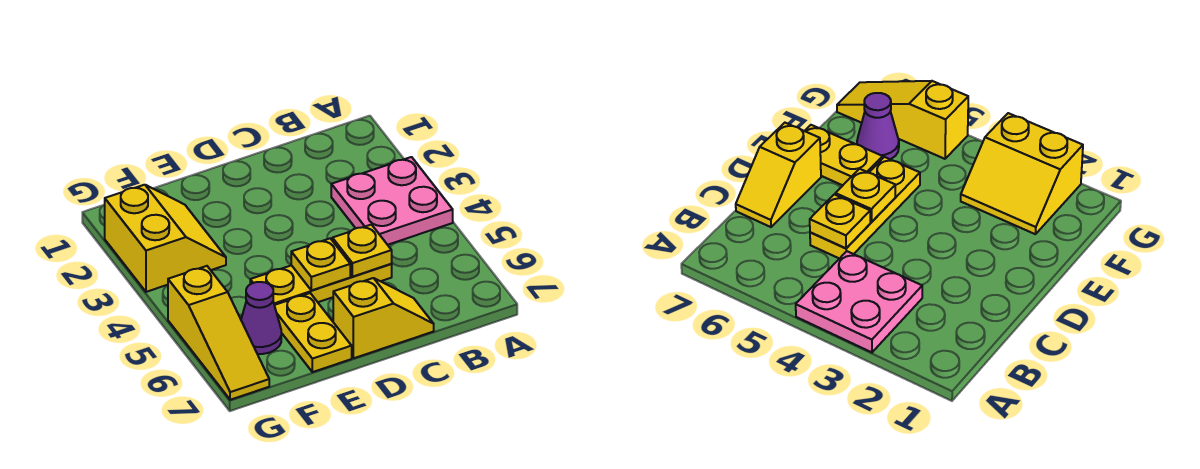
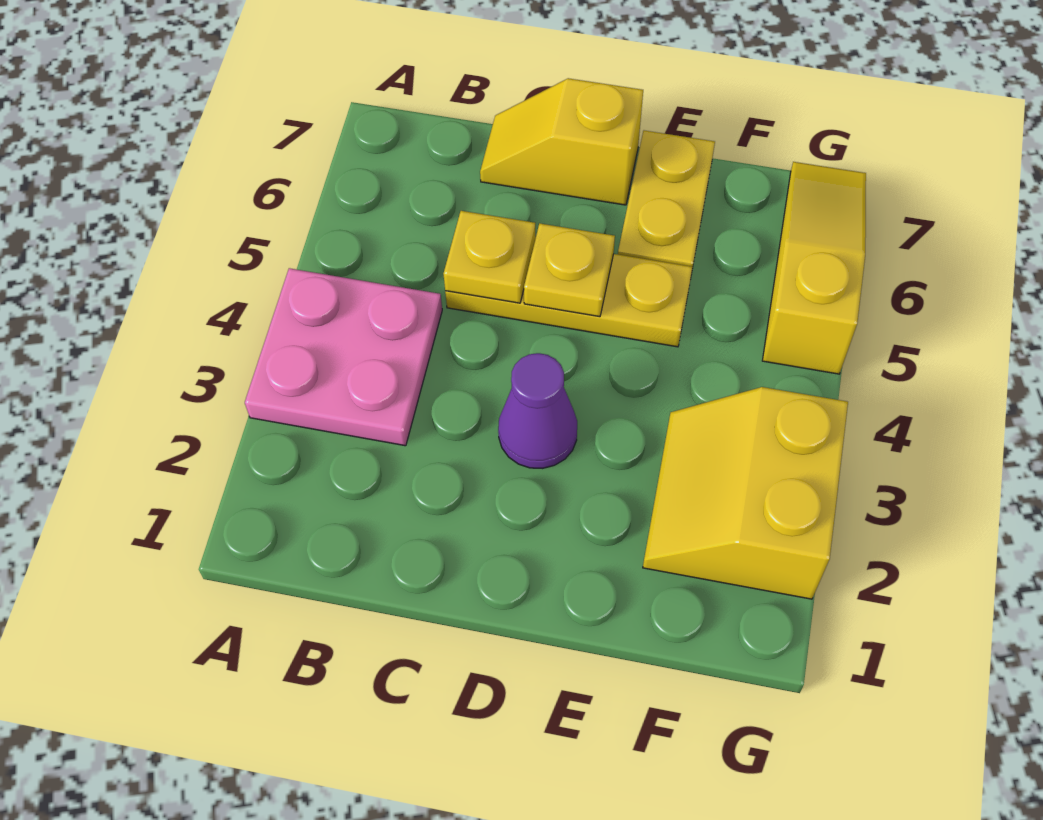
purple cone F6 level 1 -> purple cone D3 level 1

